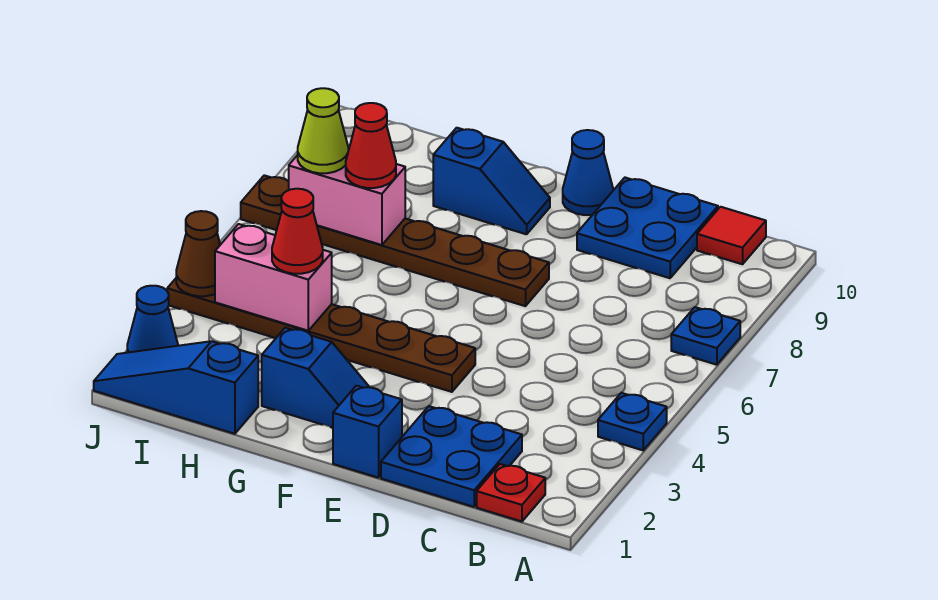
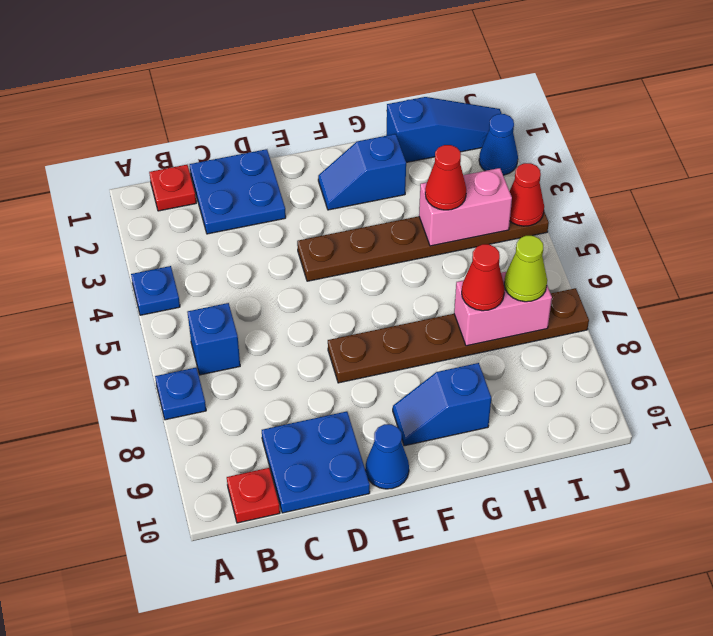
red tile B10 level 1 -> red plate B10 level 1
blue brick E1 level 1 -> blue brick B6 level 1
brown cone J4 level 2 -> red cone J4 level 2

